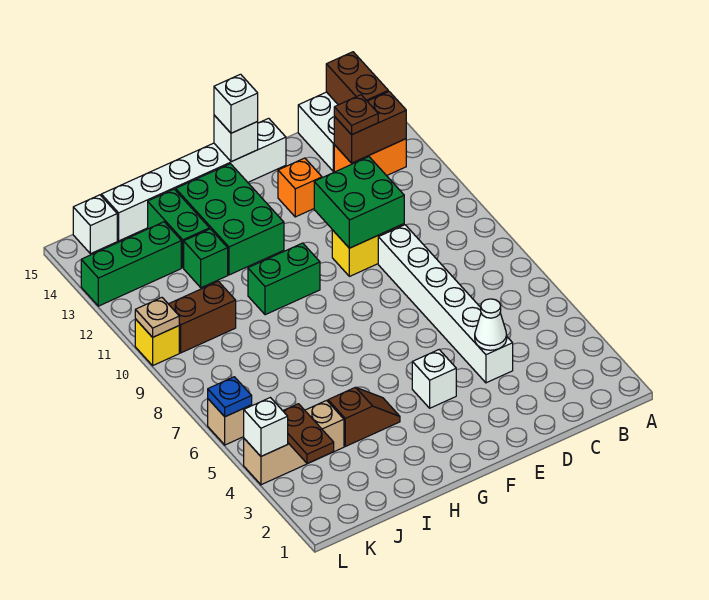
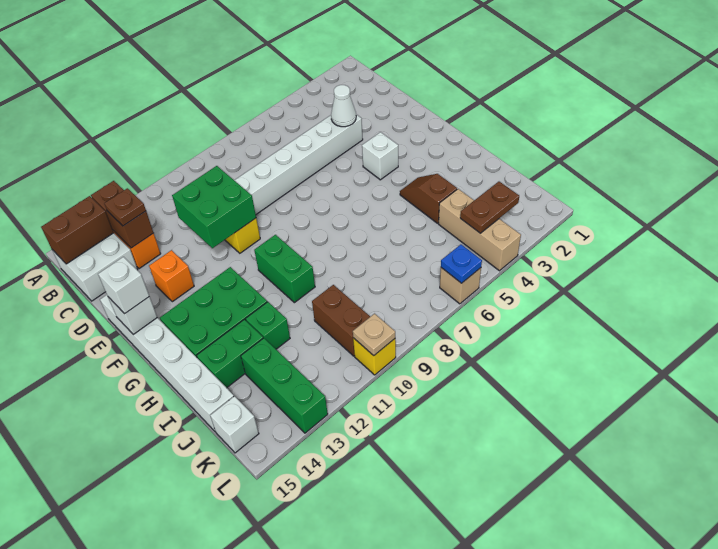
white brick L4 level 2 -> none

